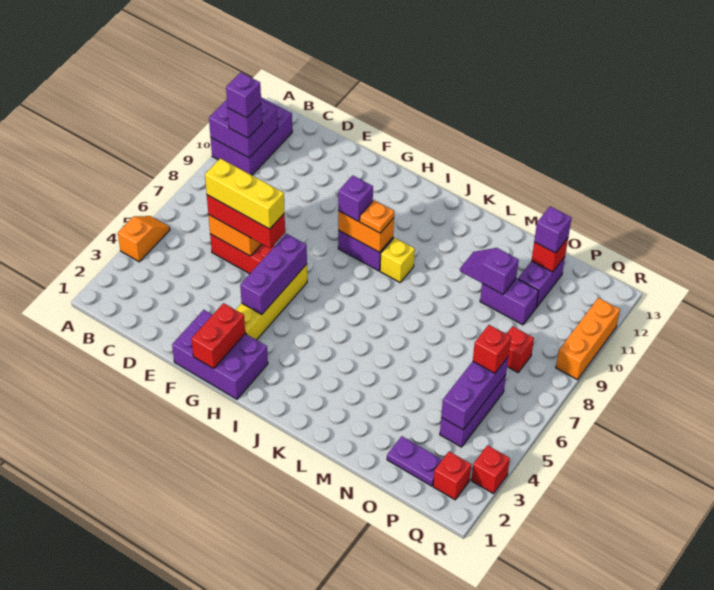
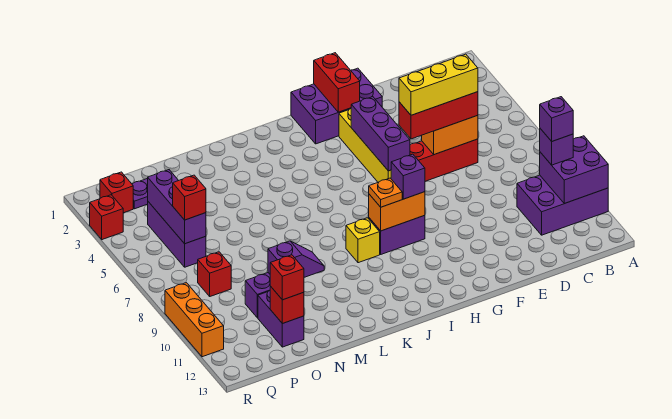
orange slope A4:A5 level 1 top 4 -> none
purple brick A10:B12 level 1 -> purple brick A10:C11 level 1
purple brick O12 level 3 -> red brick O12 level 3

